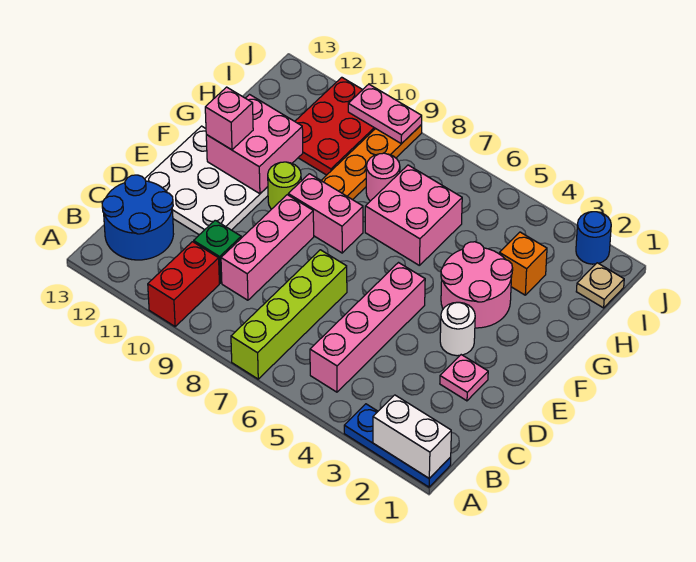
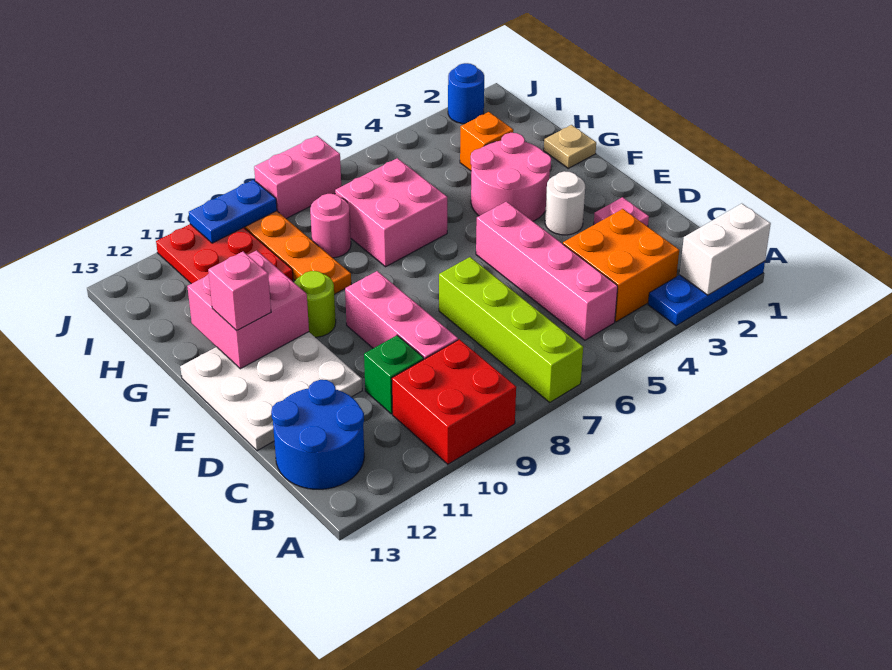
red brick A10:B10 level 1 -> red brick A9:B10 level 1
none -> orange brick B3:C4 level 1
pink brick F8:F9 level 1 -> pink brick J7:J8 level 1
tan plate I1 level 1 -> tan plate G1 level 1
pink plate J9:J10 level 2 -> blue plate J9:J10 level 2

